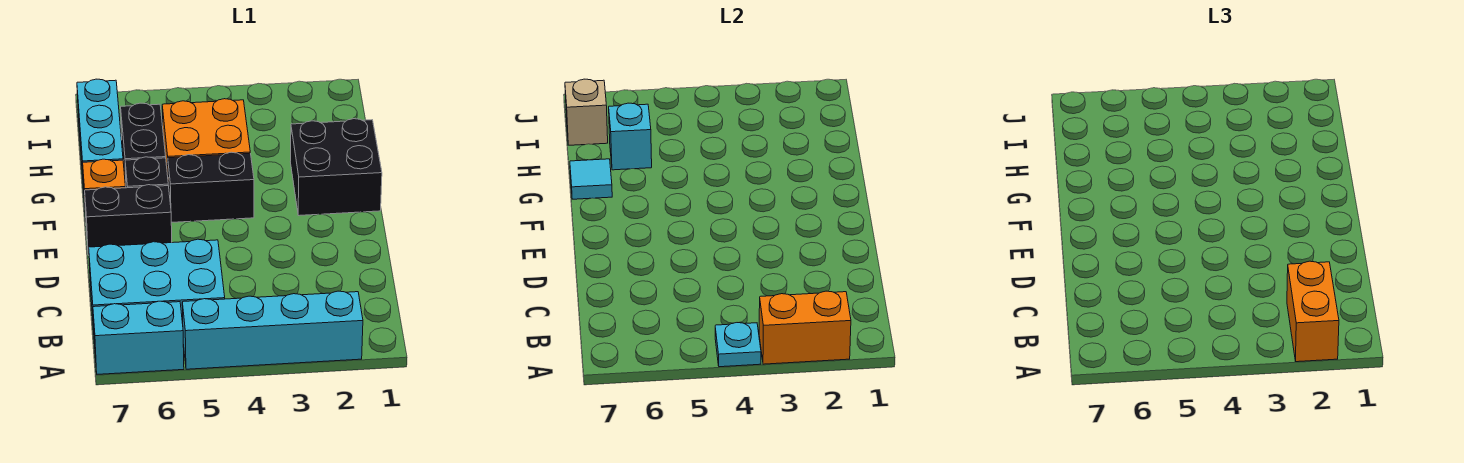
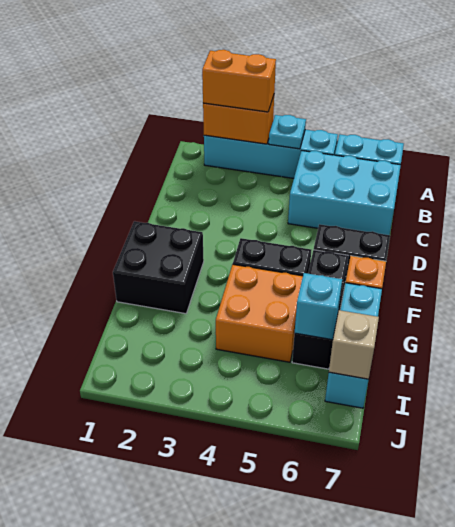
orange brick A2:B2 level 3 -> orange brick A2:A3 level 3
cyan tile G7 level 2 -> none

